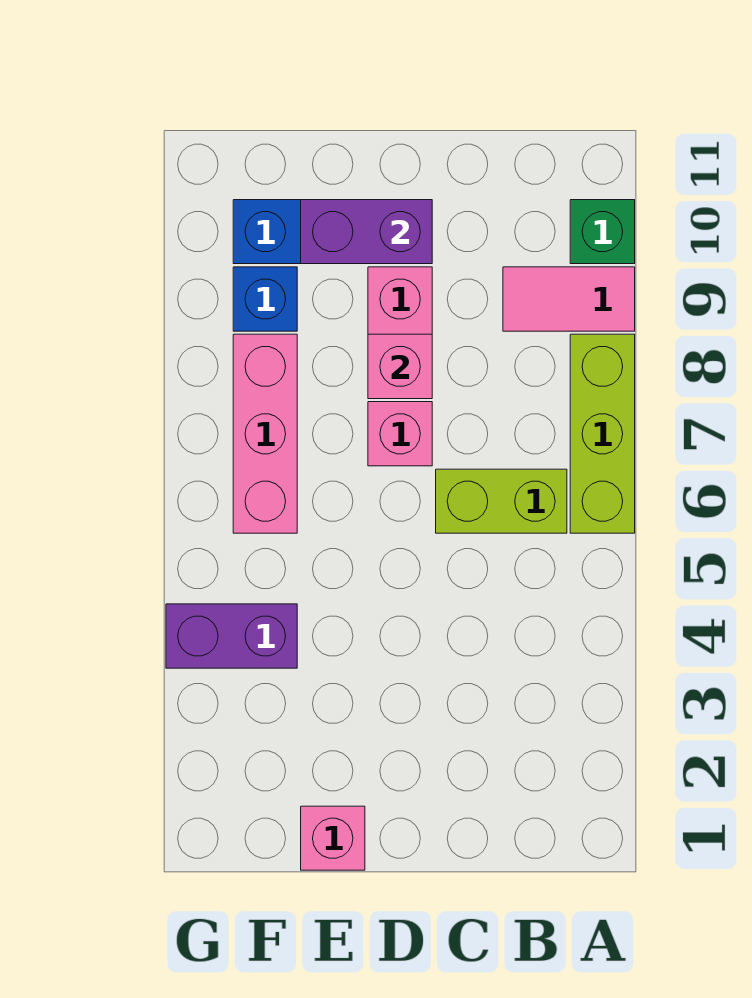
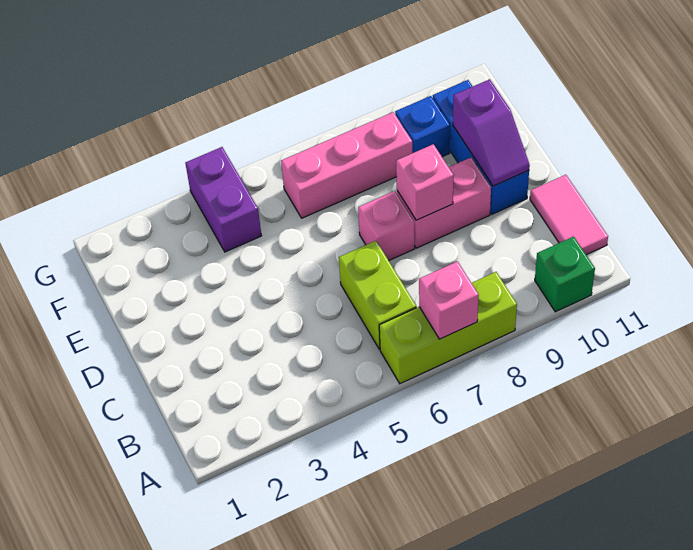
pink tile A9:B9 level 1 -> pink tile B11:C11 level 1
purple brick D10:E10 level 2 -> purple slope D10:E10 level 2 top E
pink brick E1 level 1 -> pink brick A7 level 2

